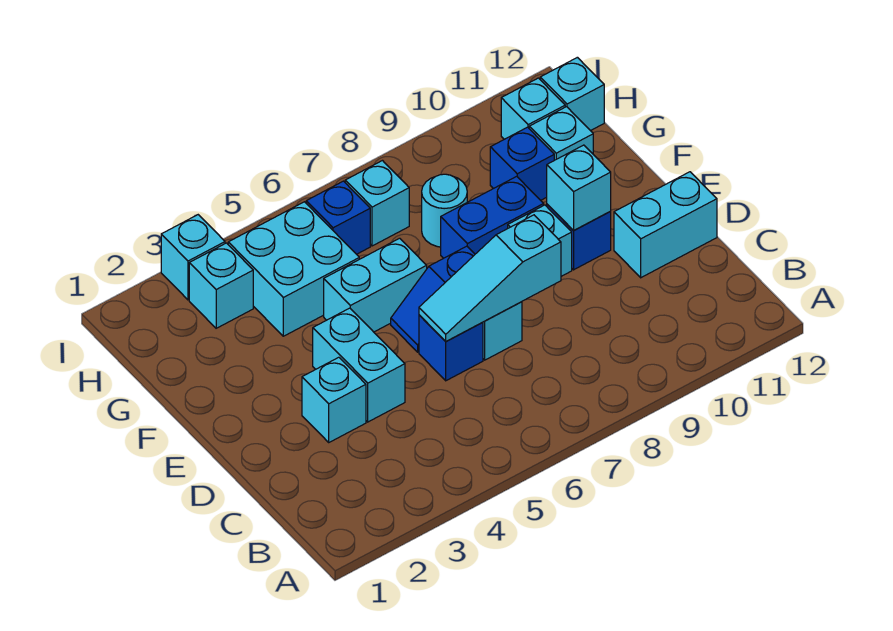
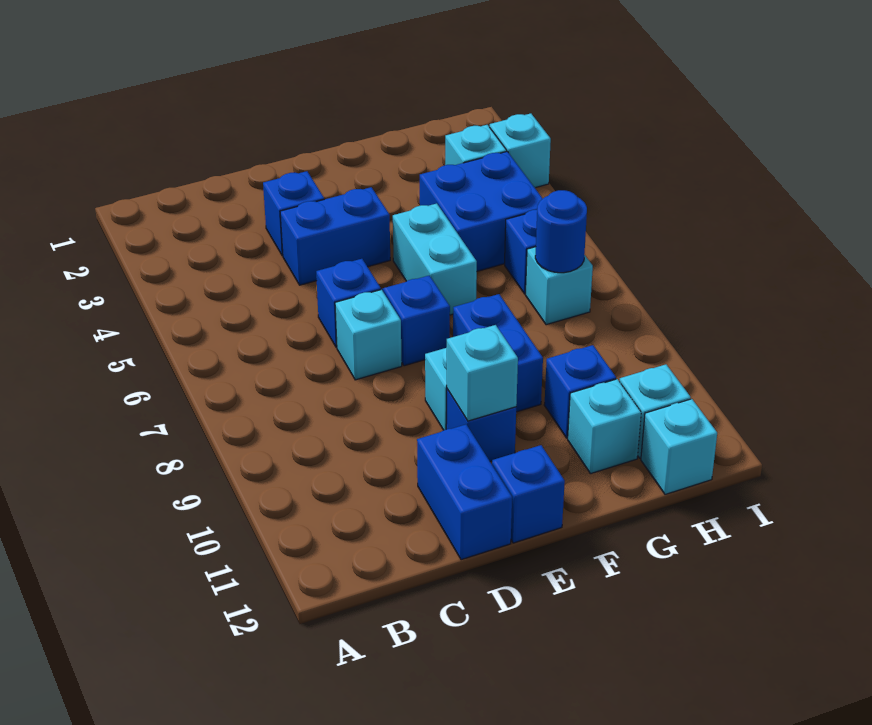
cyan brick D3 level 1 -> blue brick D3 level 1
cyan brick D4:E4 level 1 -> blue brick D4:E4 level 1
cyan slope D6:D8 level 2 top 8 -> none
cyan brick D11:D12 level 1 -> blue brick D11:D12 level 1
none -> blue brick E12 level 1
cyan brick G4:H5 level 1 -> blue brick G4:H5 level 1
cyan round brick G8 level 1 -> none
none -> blue round brick H7 level 2

